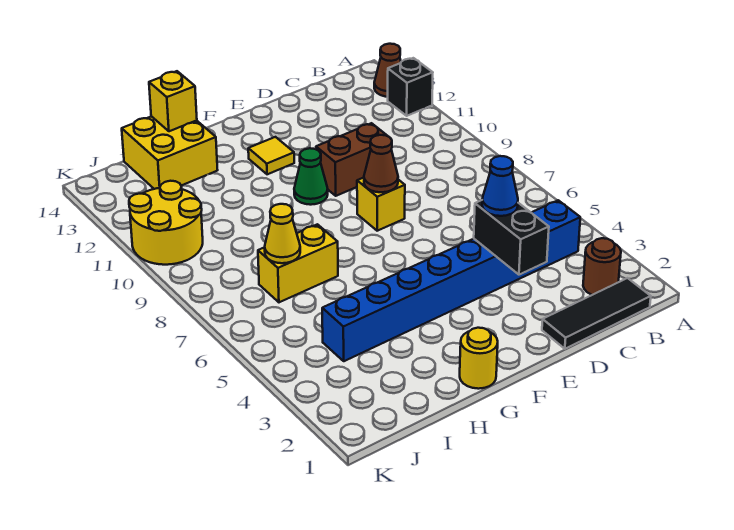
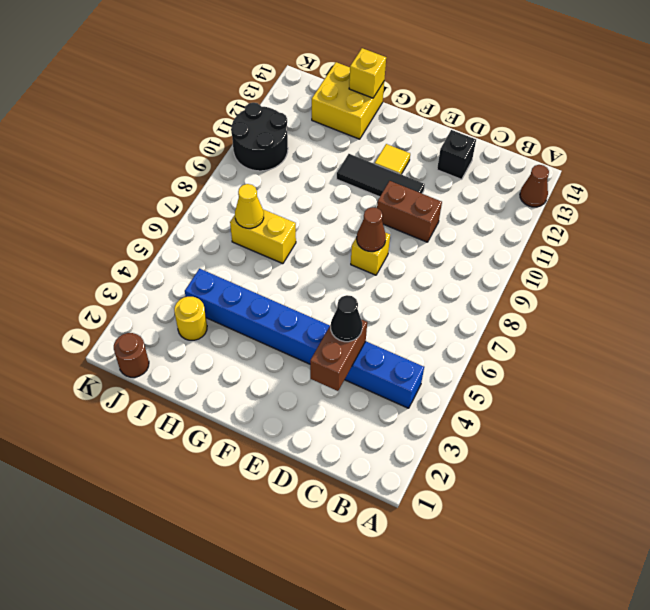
black brick A12 level 1 -> black brick D13 level 1
black tile B1:D1 level 1 -> black tile E11:G11 level 1
brown round brick B2 level 1 -> brown round brick J1 level 1
black brick D3:D4 level 2 -> brown brick D3:D4 level 2
blue cone D4 level 3 -> black cone D4 level 3
green cone F10 level 1 -> none
yellow round brick G1 level 1 -> yellow round brick I3 level 1
yellow round brick J10:K11 level 1 -> black round brick J10:K11 level 1

